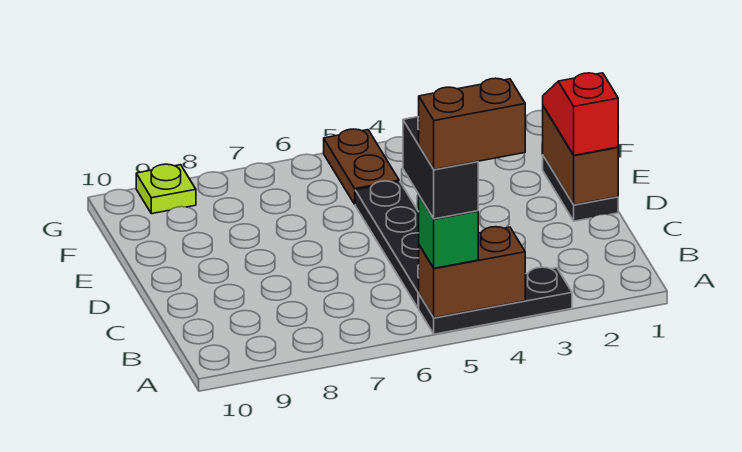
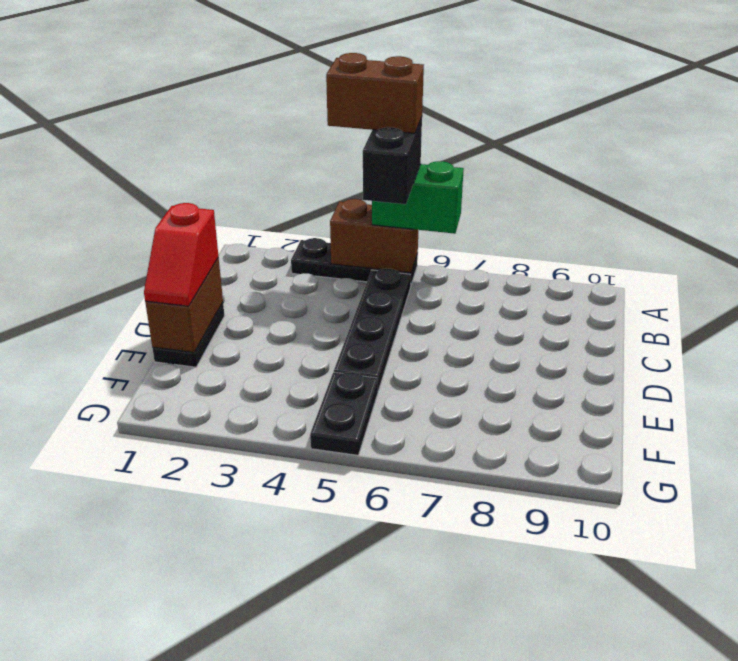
green brick A5 level 3 -> green brick A5:A6 level 3
brown plate F5:G5 level 1 -> black plate F5:G5 level 1
lime plate G9 level 1 -> none

